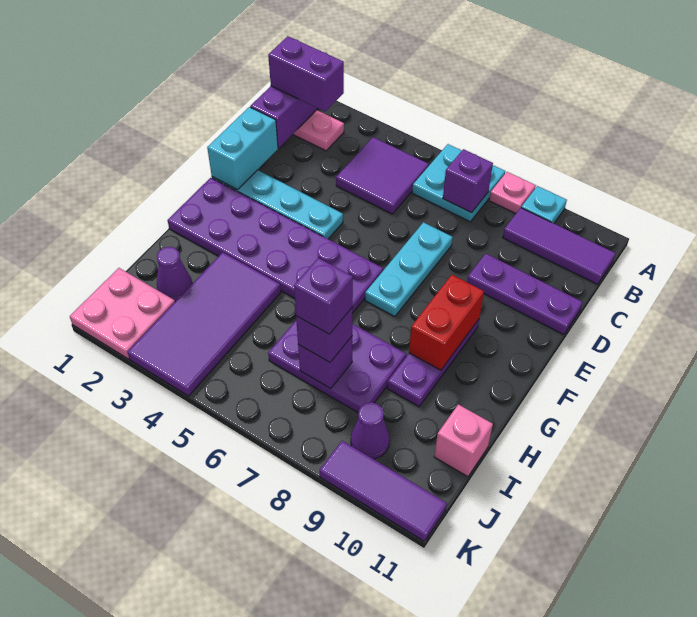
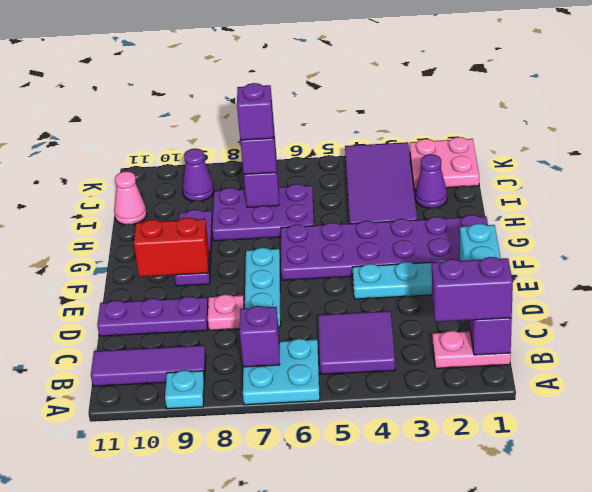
pink plate A8 level 1 -> pink plate D8 level 1
red brick F9:G9 level 2 -> red brick F9:F10 level 2
pink brick I11 level 1 -> pink cone I11 level 1
purple tile K9:K11 level 1 -> none

